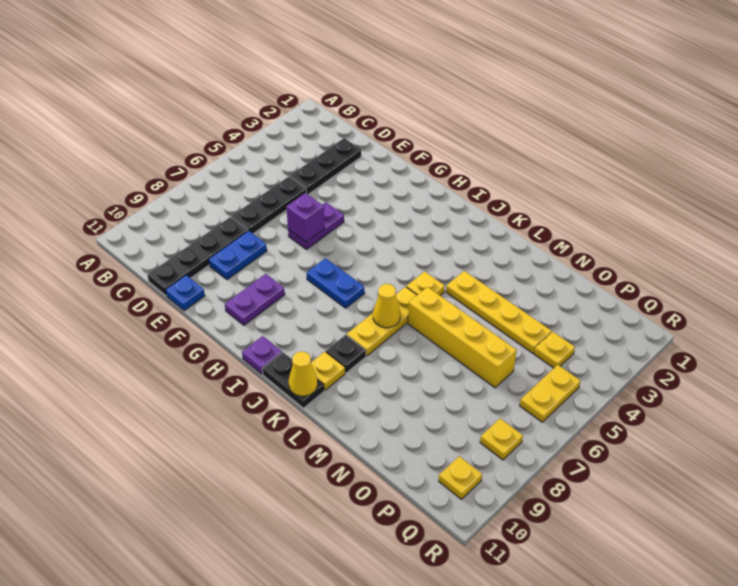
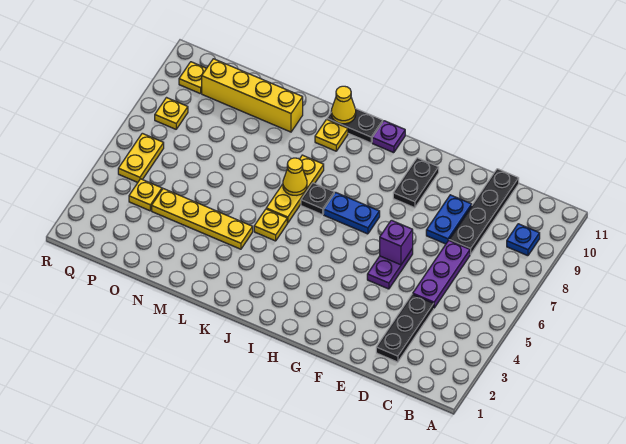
black plate D5:D7 level 1 -> purple plate D5:D7 level 1
blue plate E11 level 1 -> blue plate B9 level 1
purple plate G9:G10 level 1 -> black plate G9:G10 level 1
black plate K9 level 1 -> black plate J7 level 1
yellow brick L6:O6 level 1 -> yellow brick M10:P10 level 1

